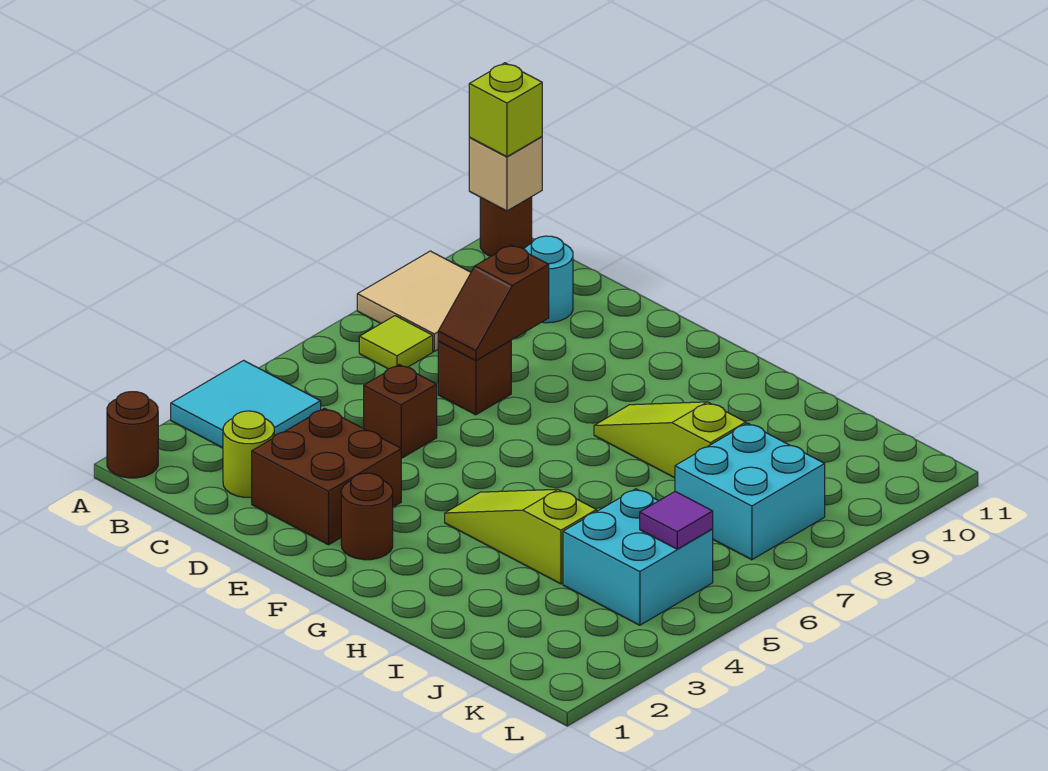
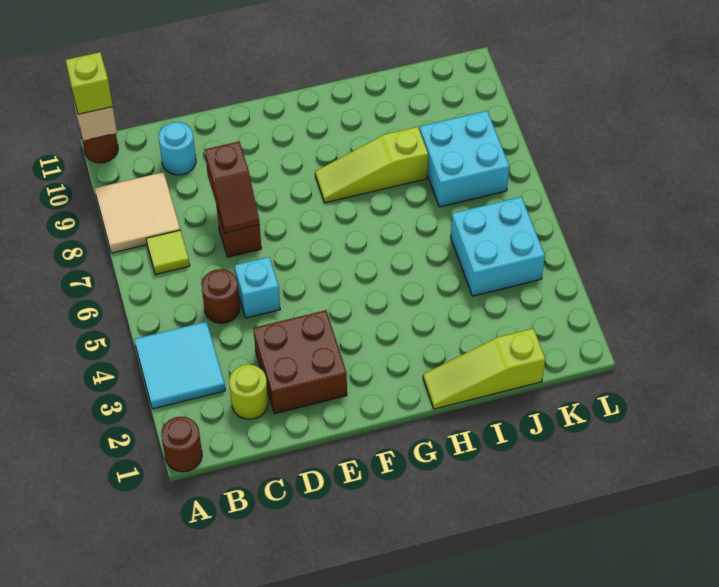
brown brick D5 level 1 -> cyan brick D5 level 1
brown round brick F2 level 1 -> brown round brick C5 level 1
lime slope G4:I4 level 1 top I -> lime slope H1:J1 level 1 top J
purple tile K5 level 2 -> none

